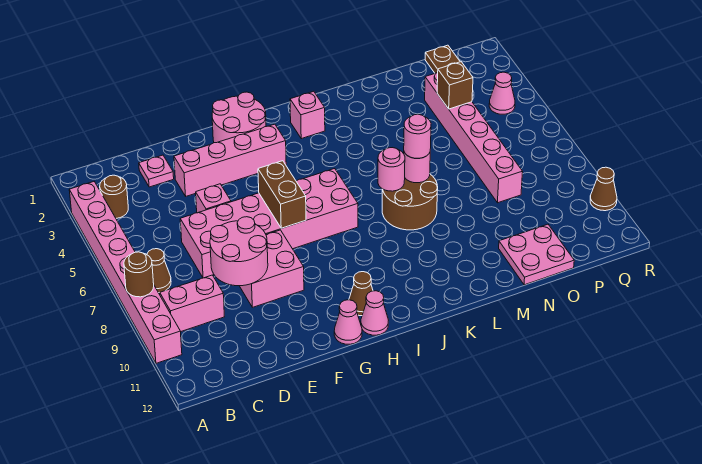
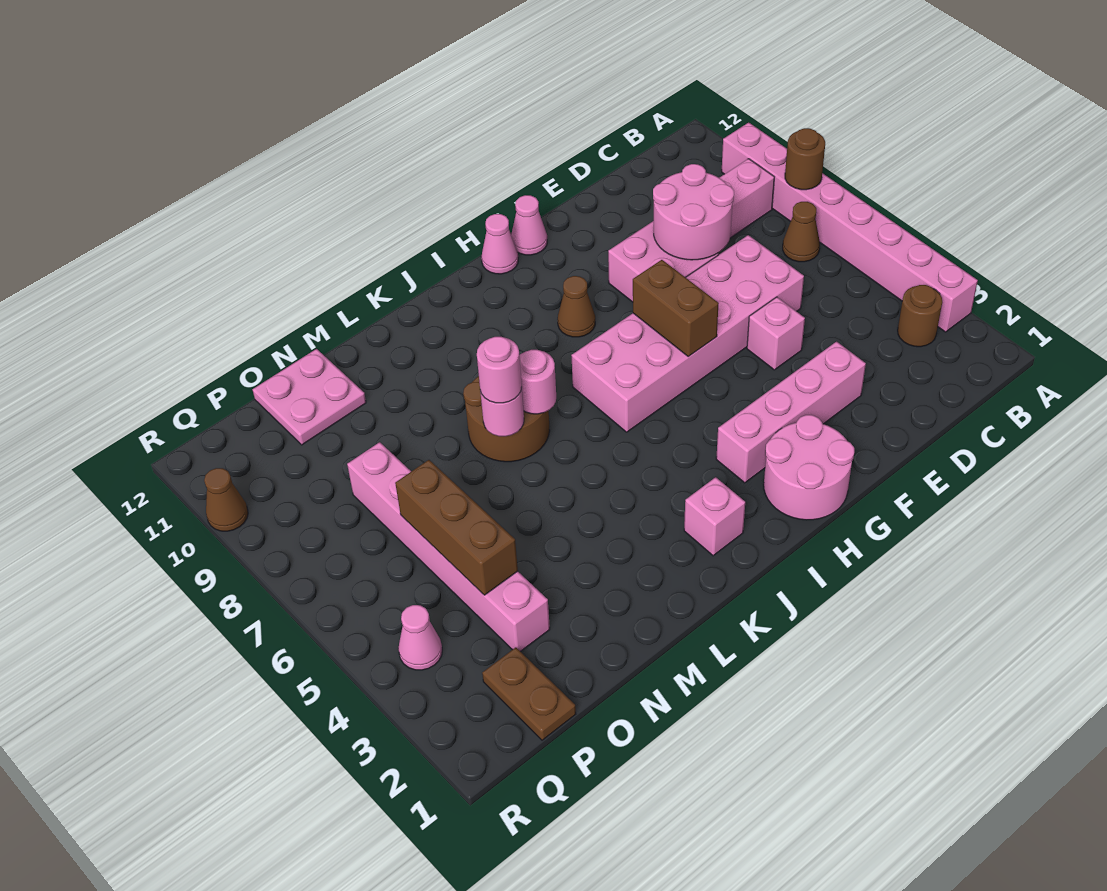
pink plate D2 level 1 -> none
brown cone H11 level 1 -> brown cone H9 level 1
brown brick O4 level 2 -> brown brick O4:O6 level 2

